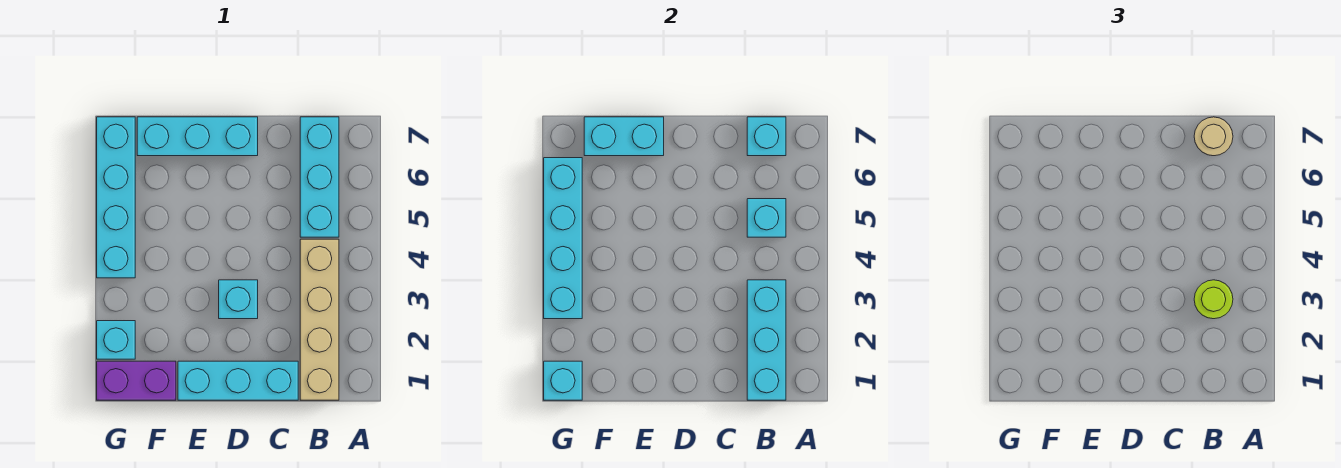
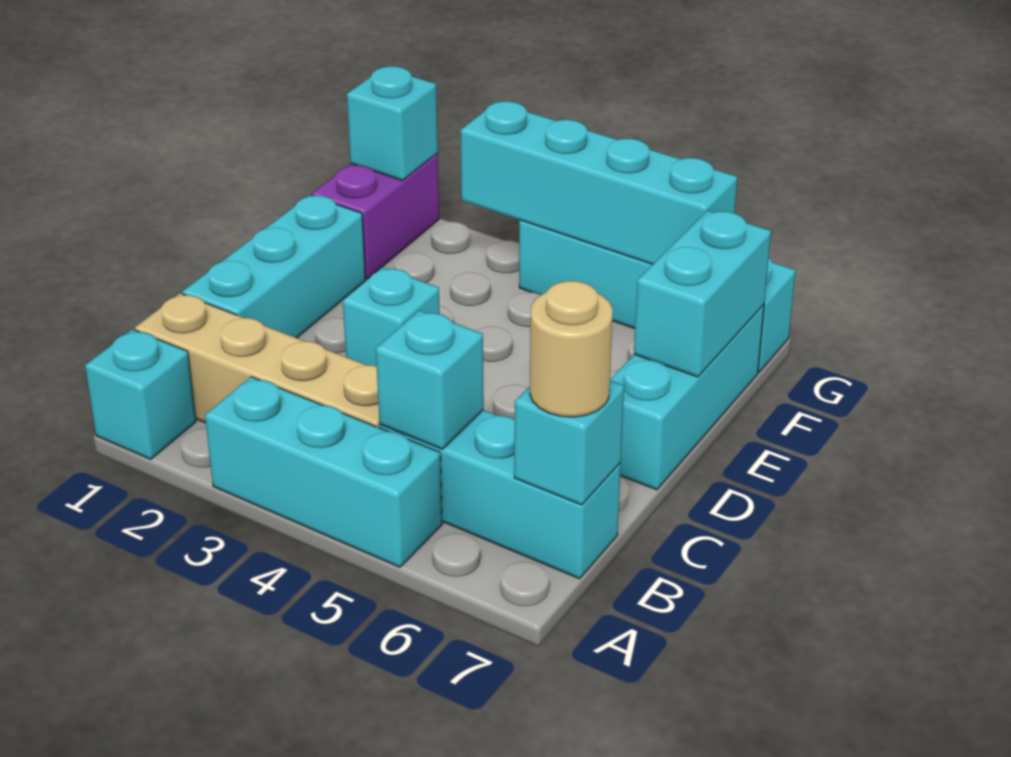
cyan brick B1:B3 level 2 -> cyan brick A3:A5 level 1
lime round brick B3 level 3 -> none
cyan brick G2 level 1 -> cyan brick A1 level 1

